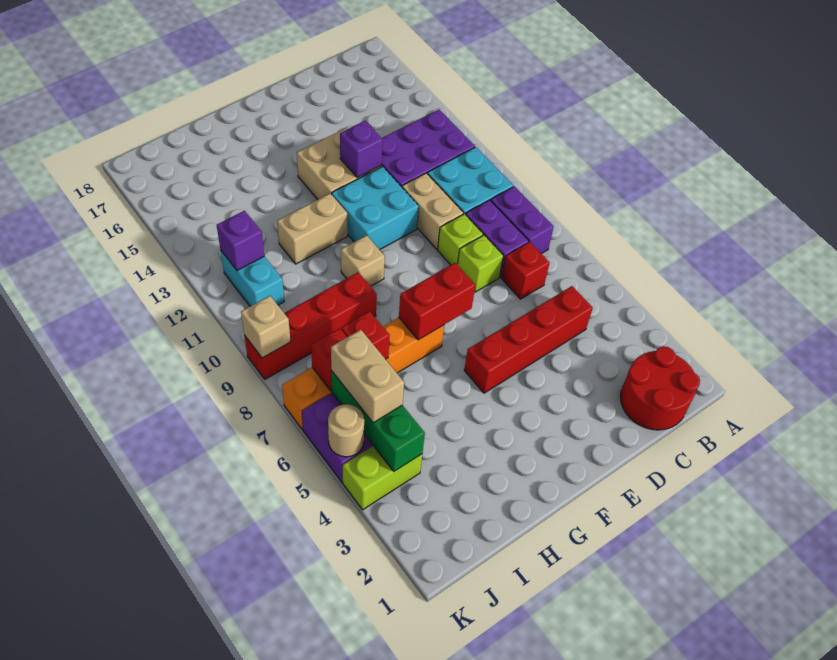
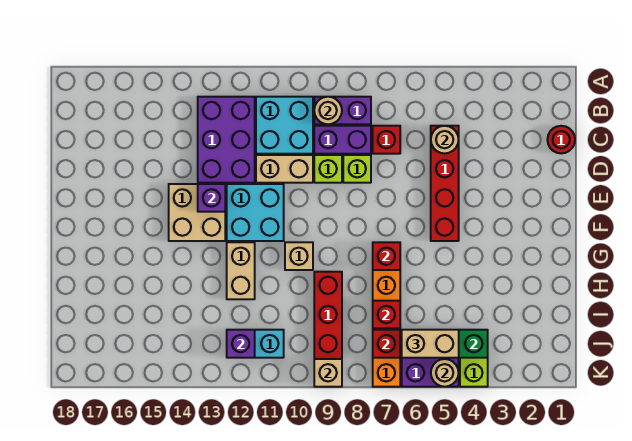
red round brick B1:C2 level 1 -> red round brick C1 level 1
none -> tan round brick B9 level 2
none -> tan round brick C5 level 2
red brick F7:G7 level 2 -> red brick G7 level 2

